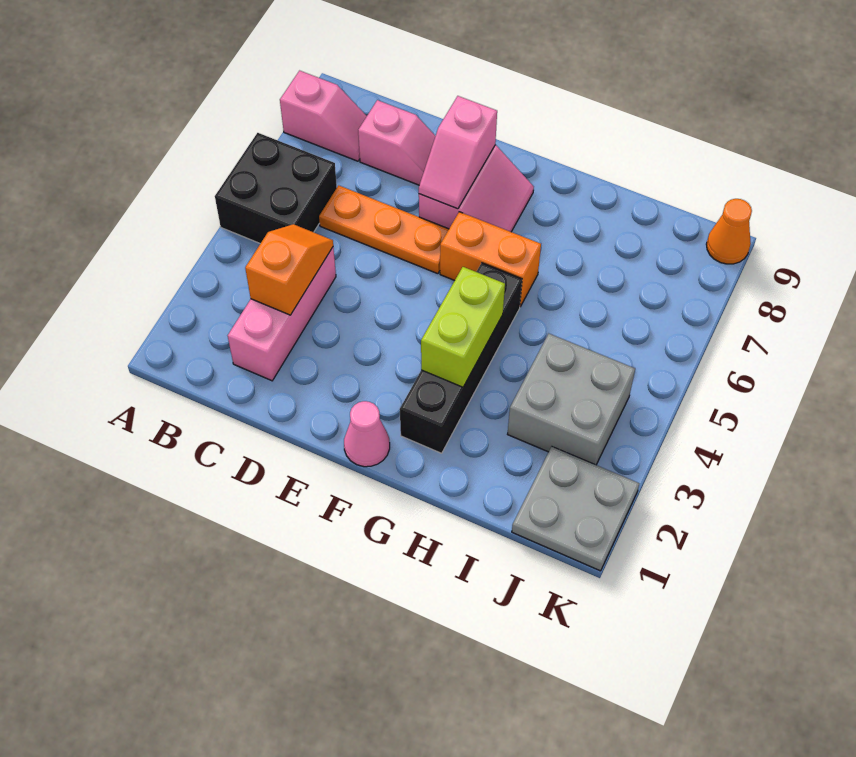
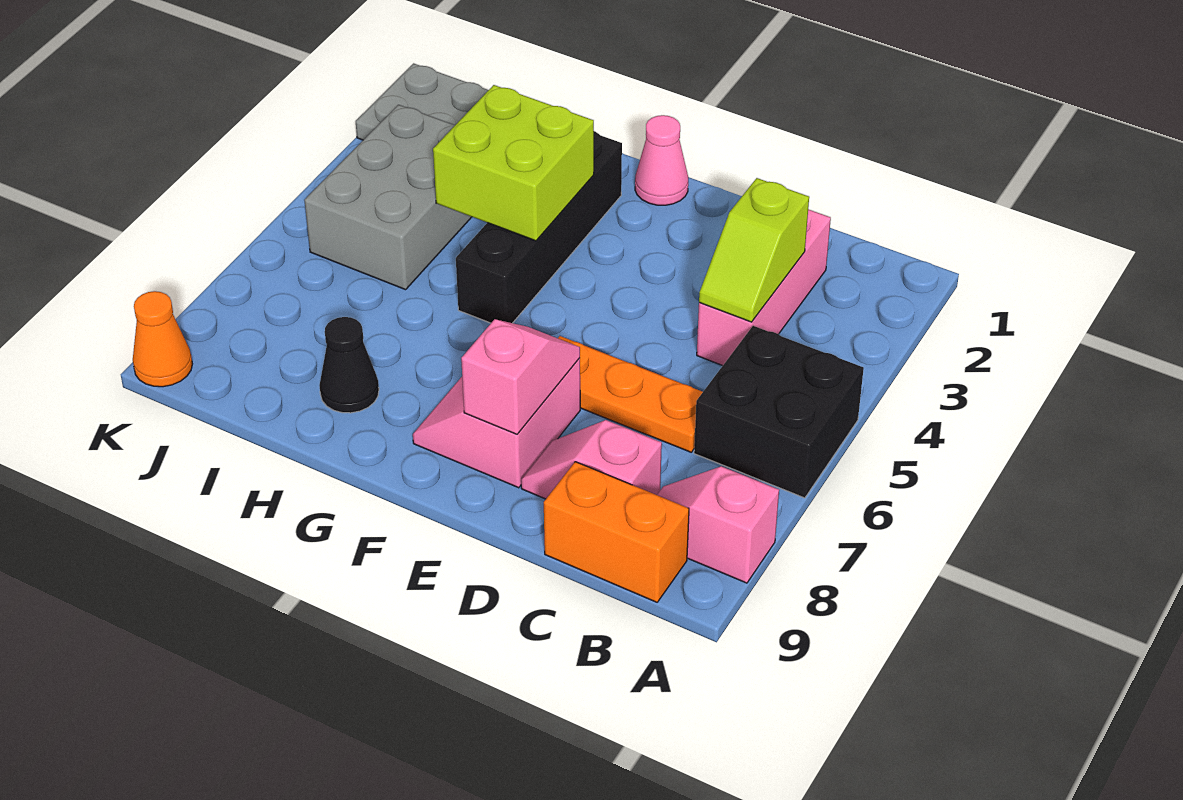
orange slope C3:C4 level 2 top 3 -> lime slope C3:C4 level 2 top 3
orange brick F6:G6 level 1 -> orange brick B9:C9 level 1
lime brick G3:G4 level 2 -> lime brick G3:H4 level 2
none -> black cone H8 level 1
grey brick I3:J4 level 1 -> grey brick I3:J5 level 1

